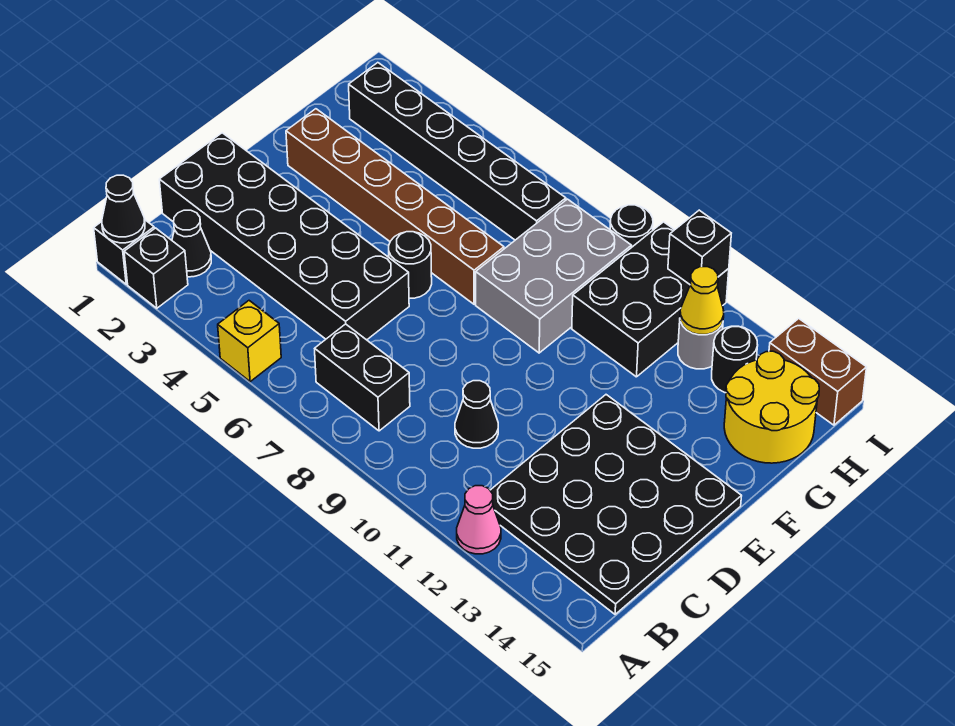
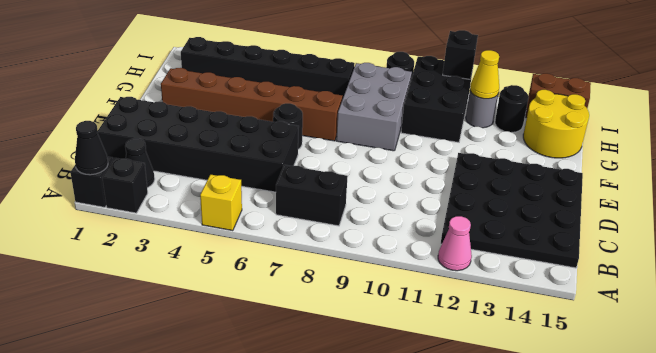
black cone C10 level 1 -> none

